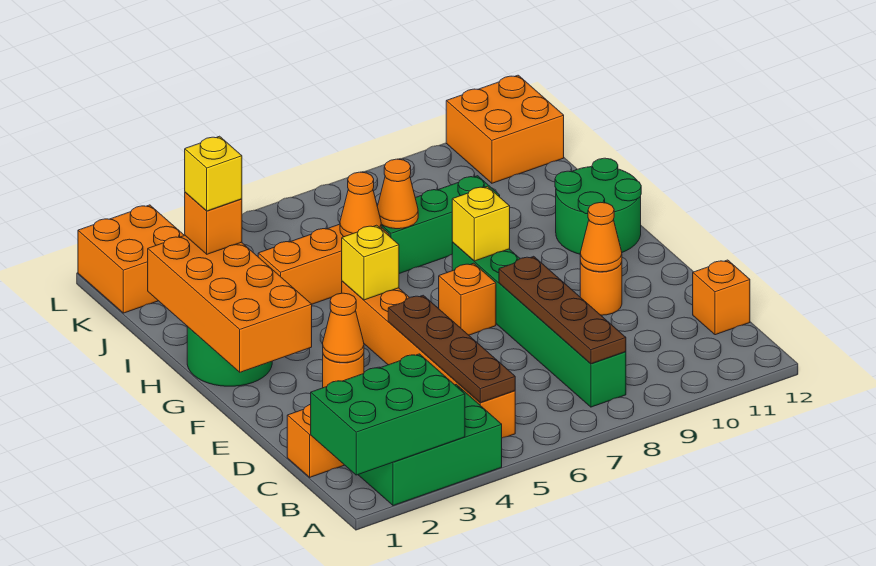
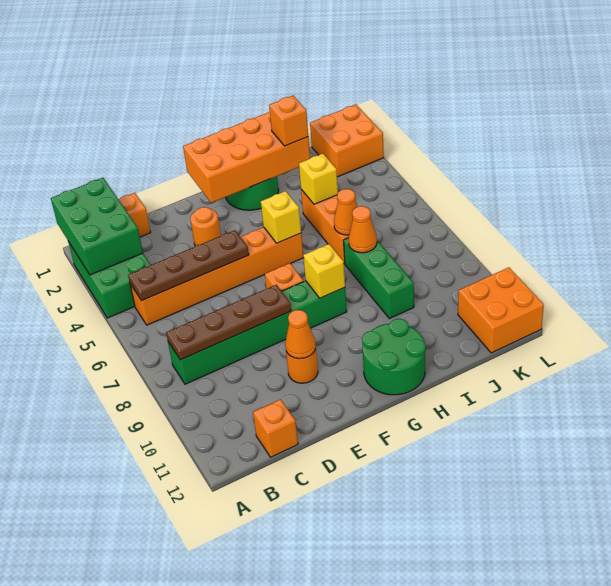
orange cone E3 level 2 -> none
yellow brick I2 level 4 -> yellow brick I4 level 2

